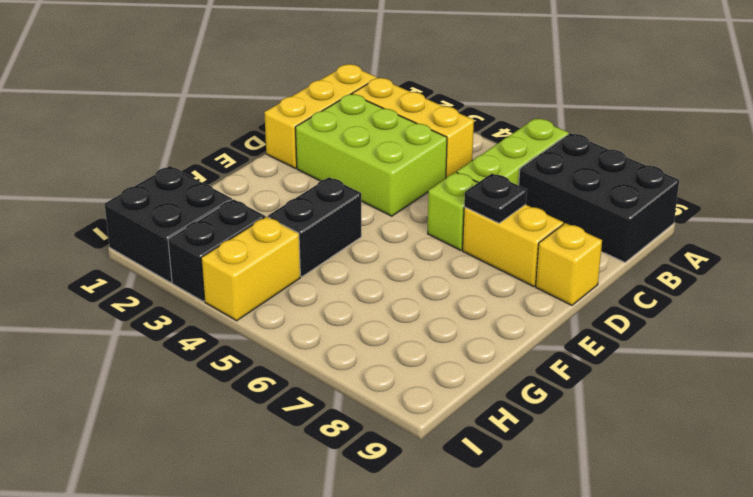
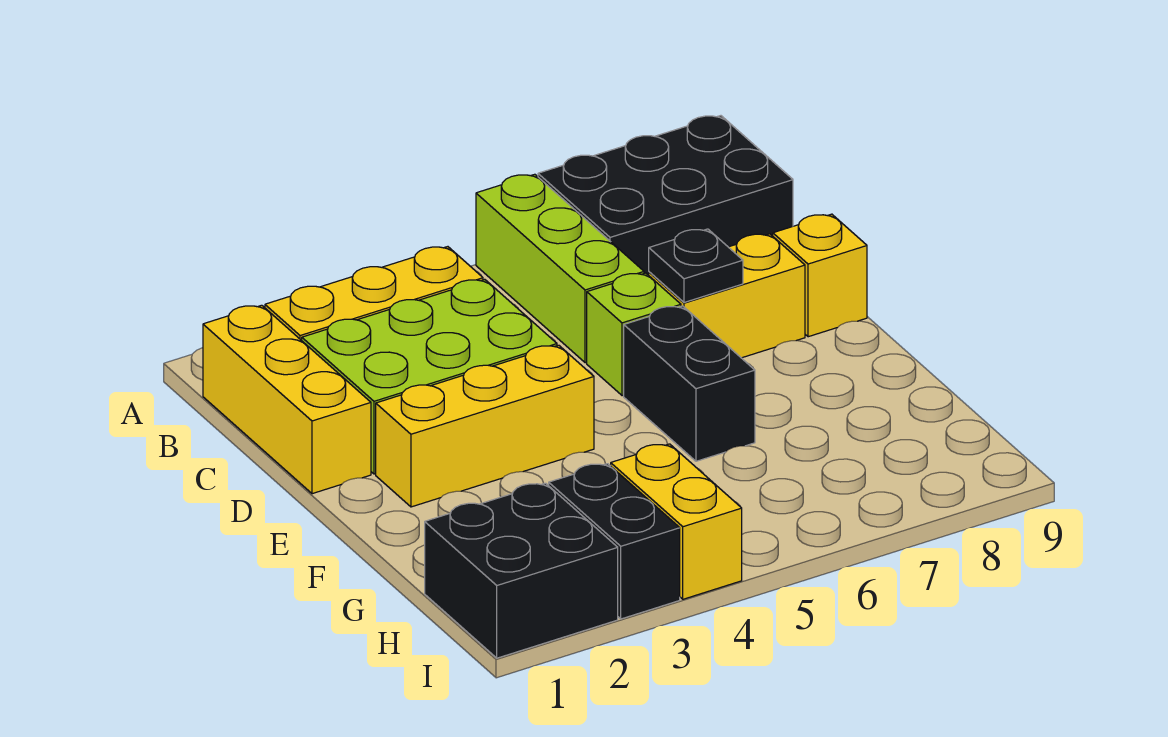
none -> yellow brick E2:E4 level 1
black brick F4:G4 level 1 -> black brick E6:F6 level 1

